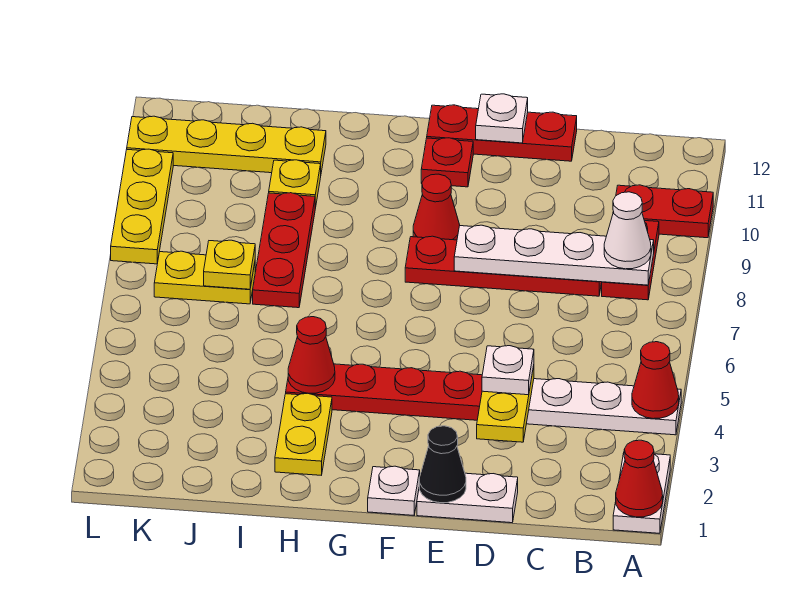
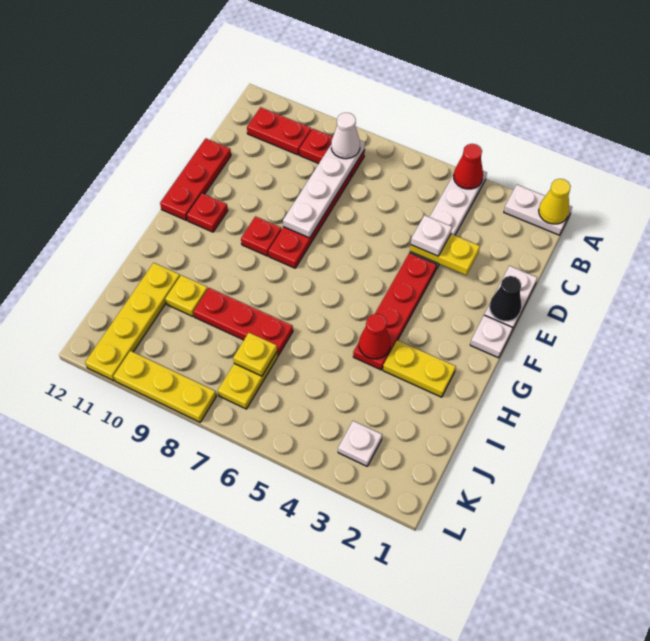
red cone A1 level 2 -> yellow cone A1 level 2
red plate A10:B10 level 1 -> red plate B10:B11 level 1
white plate E12 level 2 -> white plate K3 level 1
red cone F9 level 1 -> red plate F9 level 1

